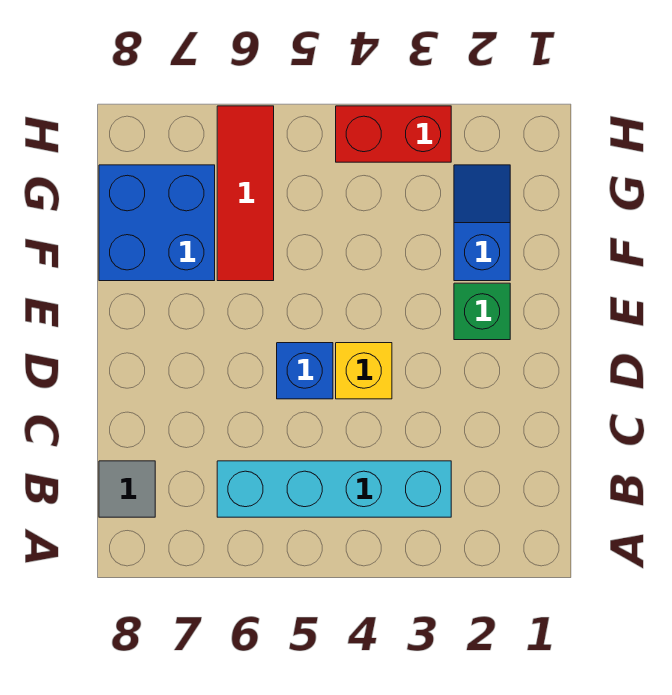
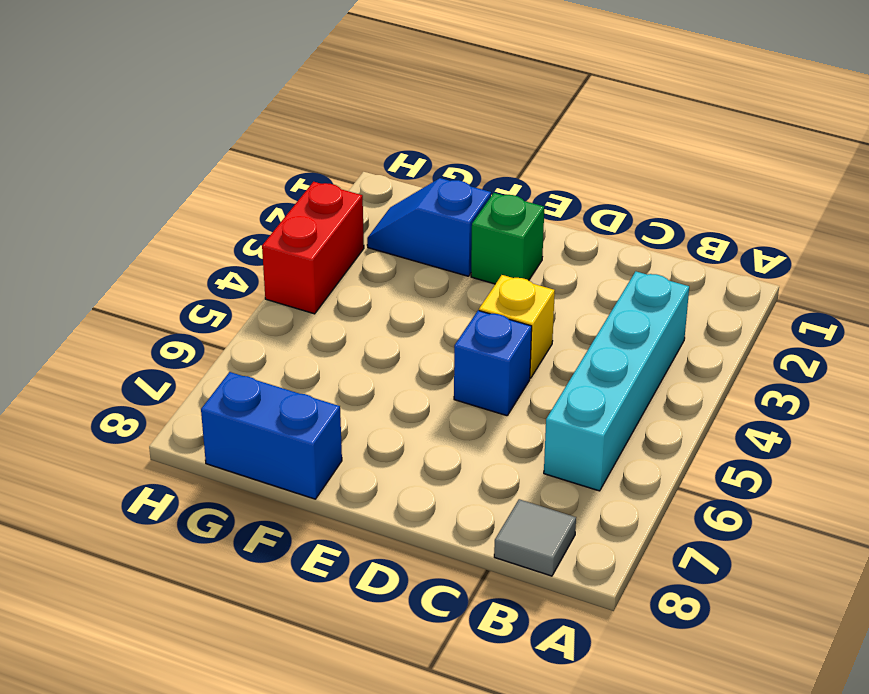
red tile F6:H6 level 1 -> none
blue brick F7:G8 level 1 -> blue brick F8:G8 level 1

